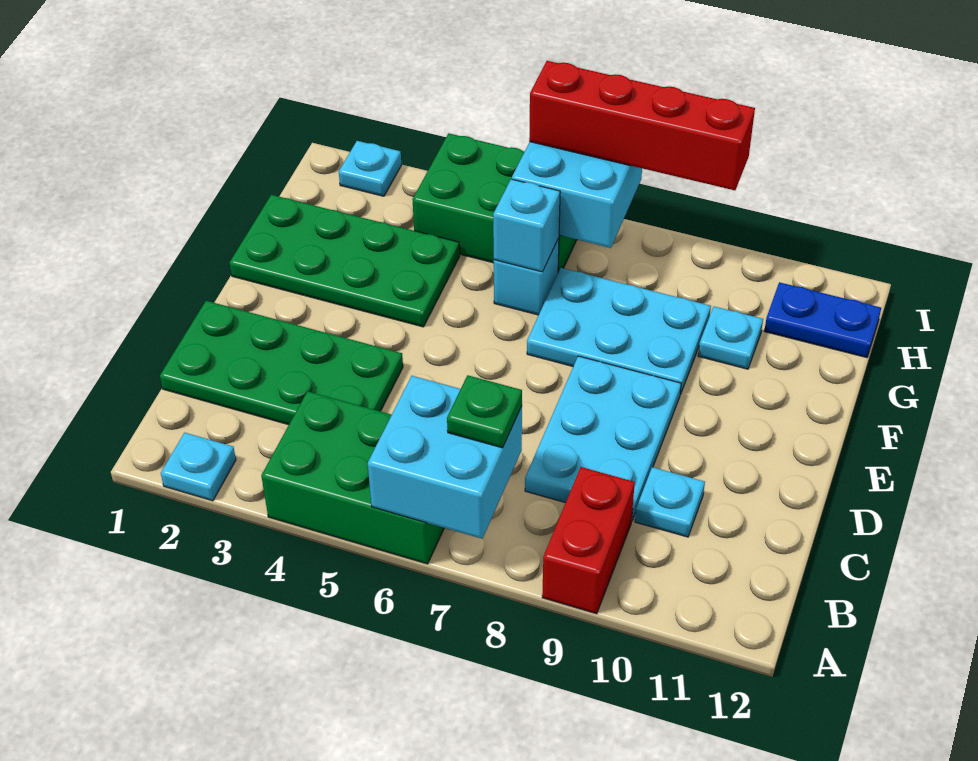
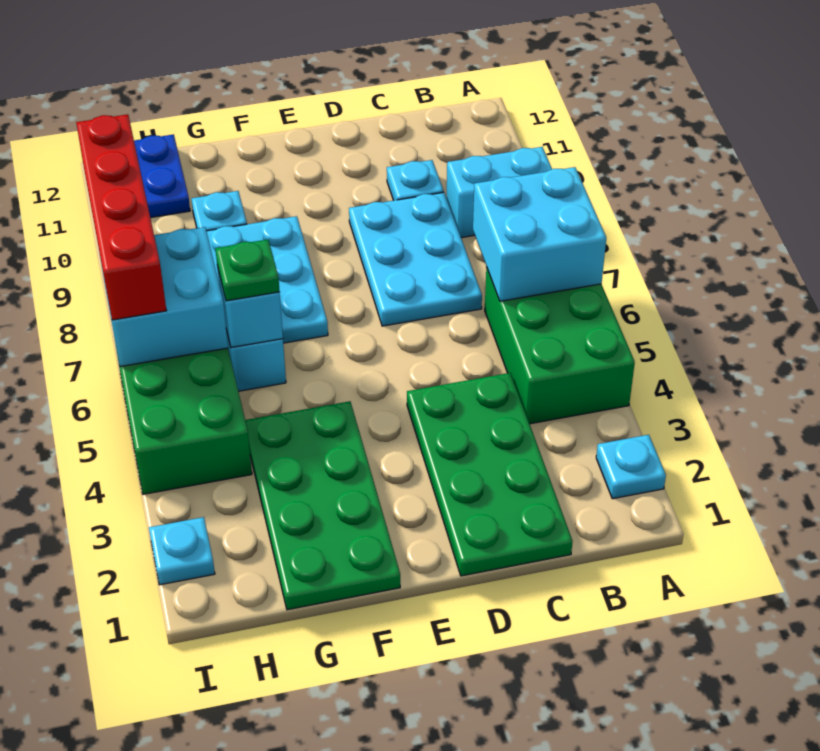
red brick A9:B9 level 1 -> cyan brick A9:B9 level 1
green plate B7 level 3 -> green plate G6 level 3
cyan plate C8:E9 level 1 -> cyan plate C7:D9 level 1

